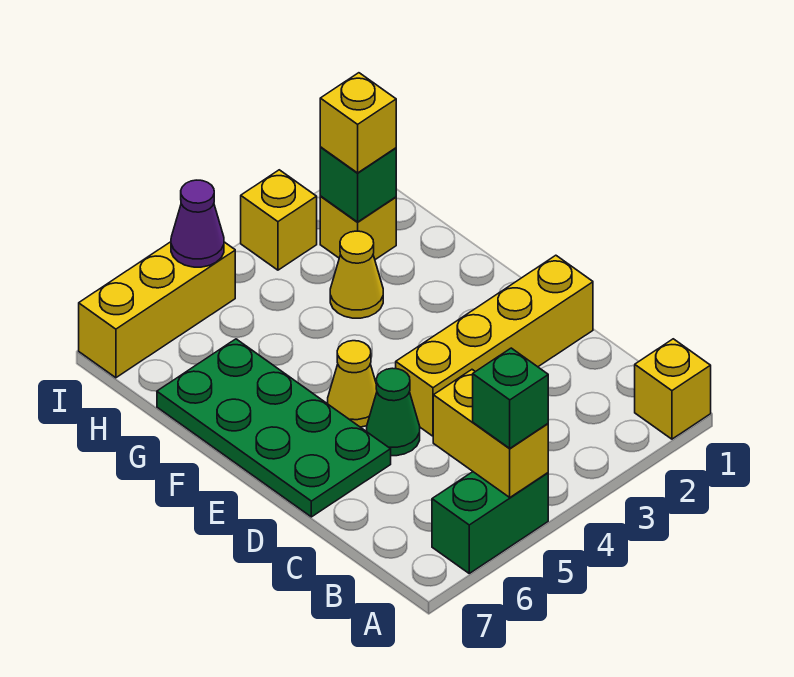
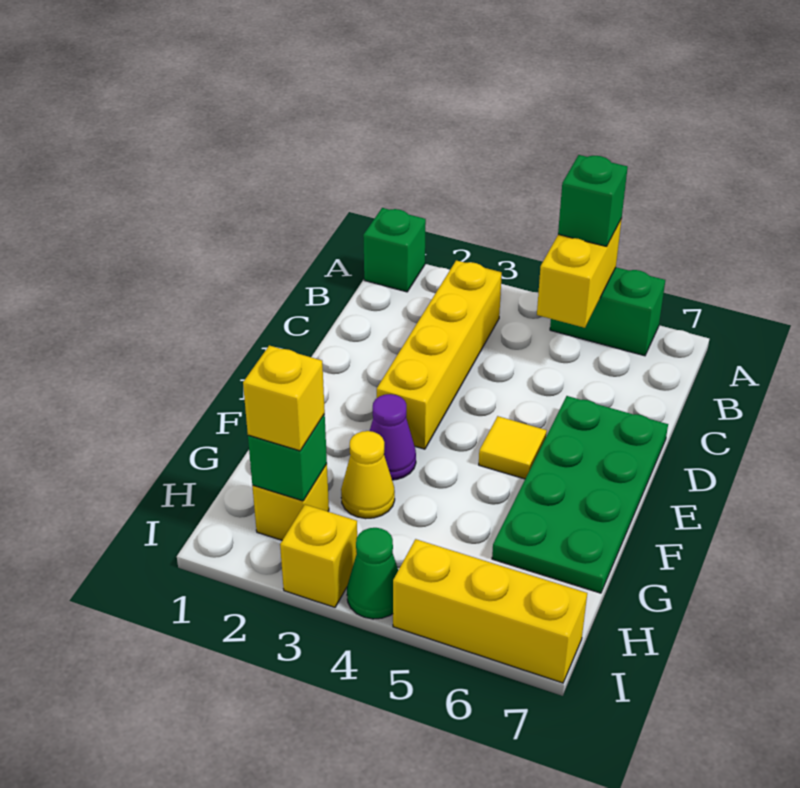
yellow brick A1 level 1 -> green brick A1 level 1
yellow brick D1:D4 level 1 -> yellow brick B3:E3 level 1
green cone D5 level 1 -> green cone I4 level 1
yellow cone E5 level 1 -> yellow tile E5 level 1
purple cone I5 level 2 -> purple cone F3 level 1

